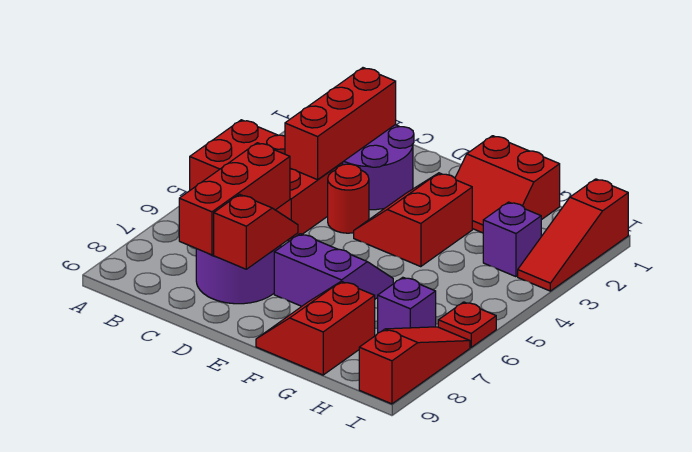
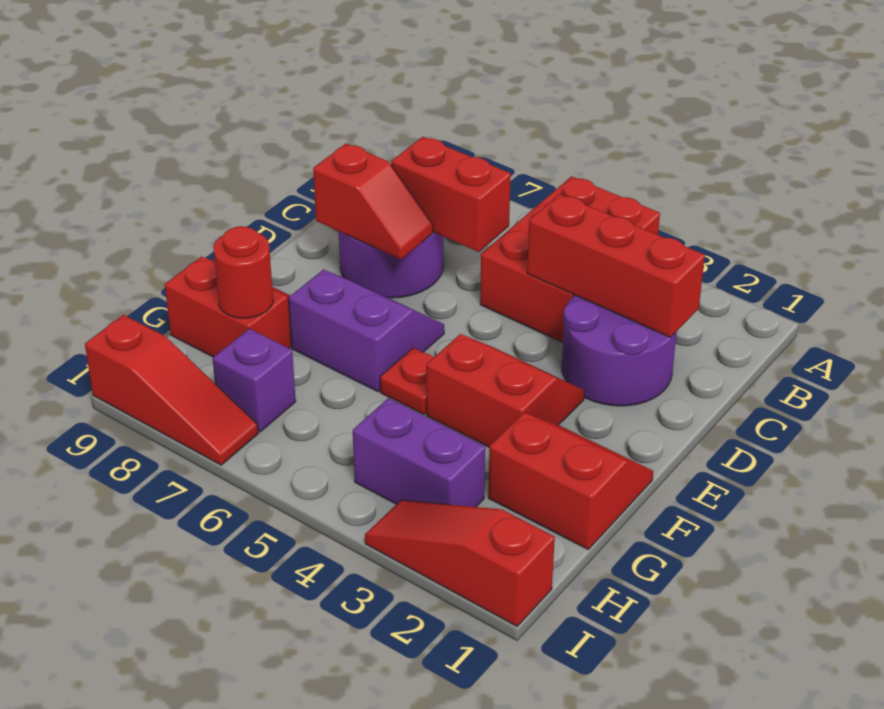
red brick C6:C8 level 2 -> red brick C6:C7 level 2
red round brick D4 level 1 -> red round brick G8 level 2
purple slope E6:F7 level 1 top 7 -> purple slope E6:F7 level 1 top F
red slope F1:G2 level 1 top 1 -> red slope F1:G2 level 1 top G
purple brick H3 level 1 -> purple brick H3:H4 level 1
red plate I6 level 1 -> red plate F5 level 1

